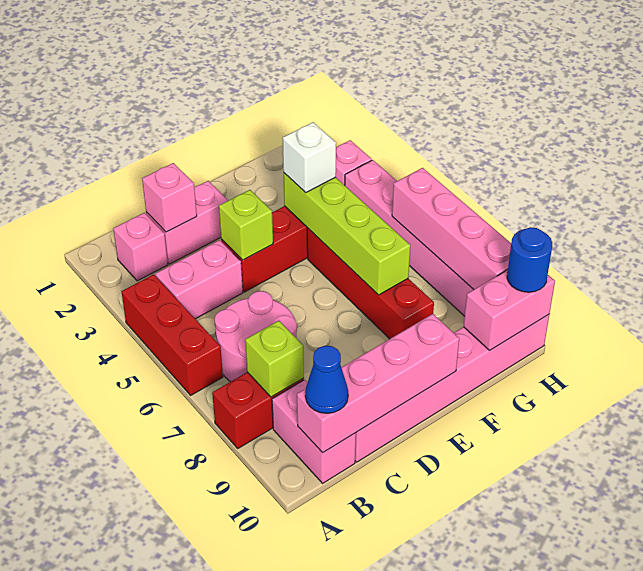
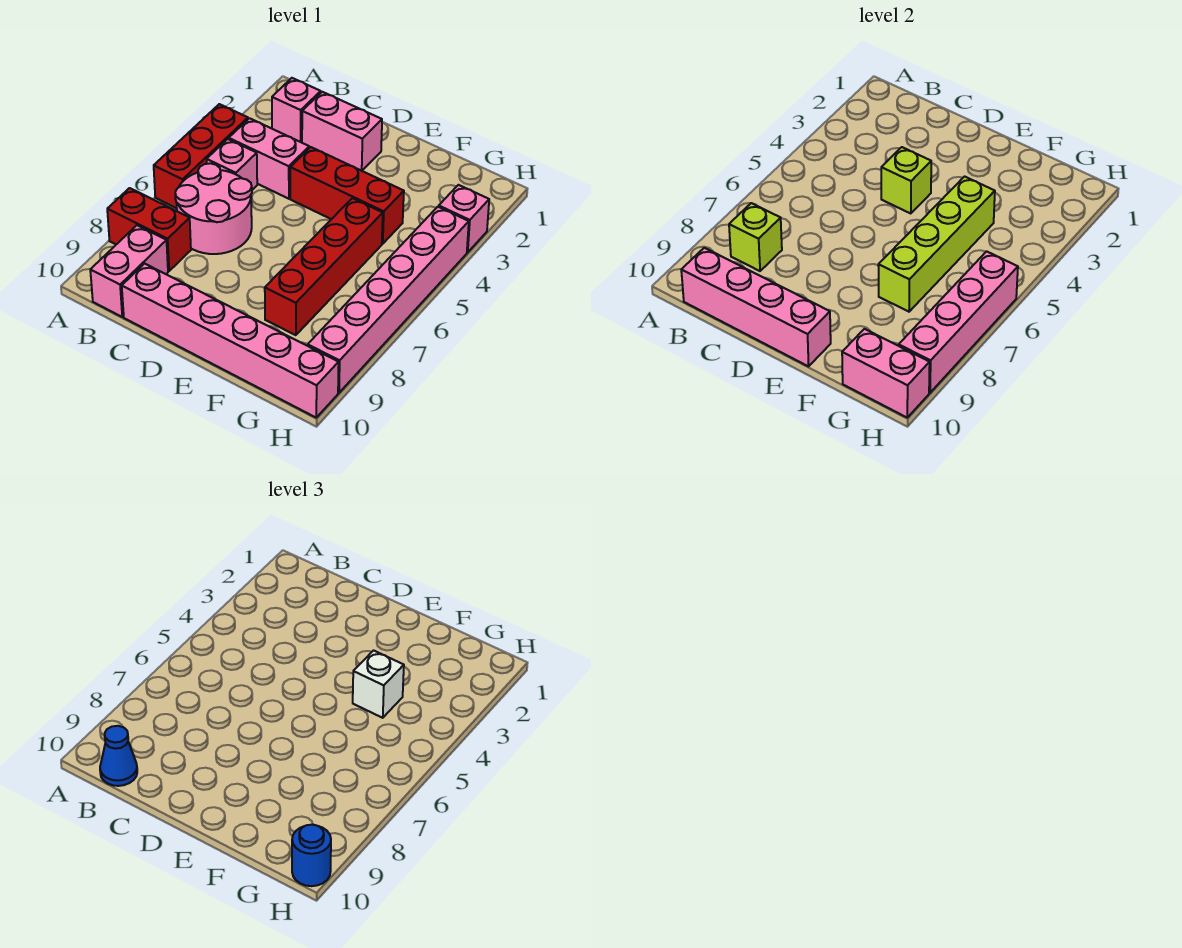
pink brick C2 level 2 -> pink brick B5 level 1

